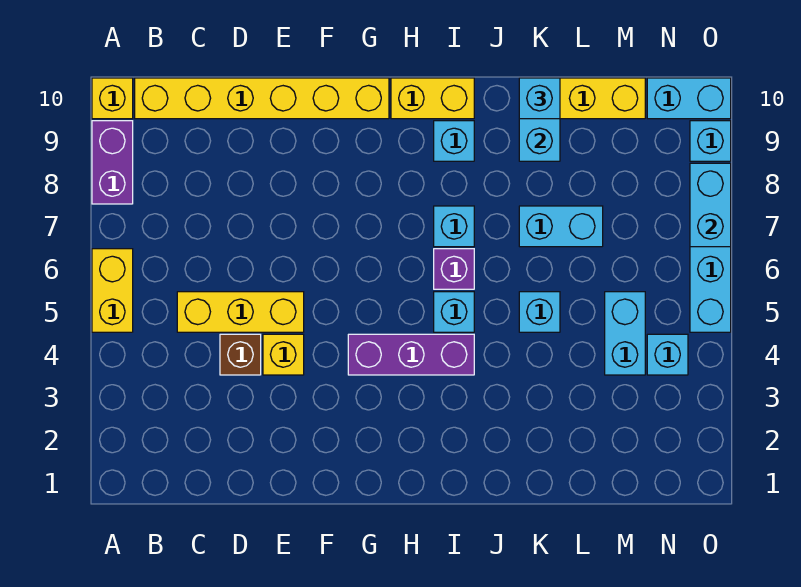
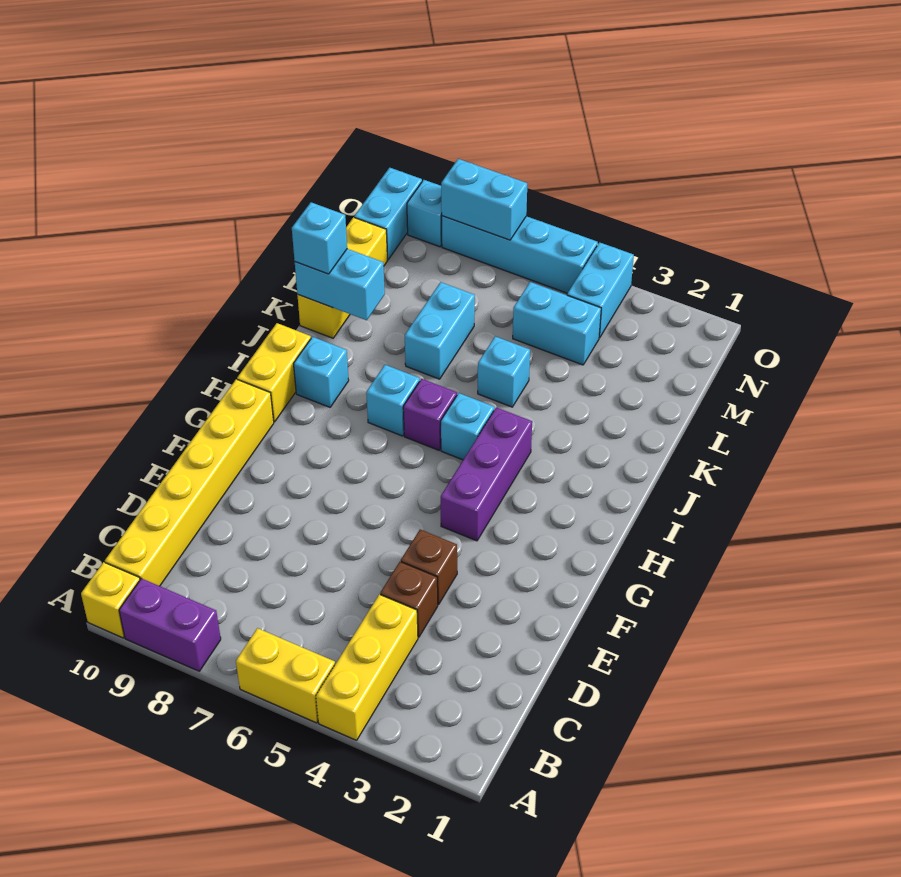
yellow brick C5:E5 level 1 -> yellow brick A4:C4 level 1
yellow brick E4 level 1 -> brown brick E4 level 1
cyan brick N4 level 1 -> cyan brick N4:O4 level 1

